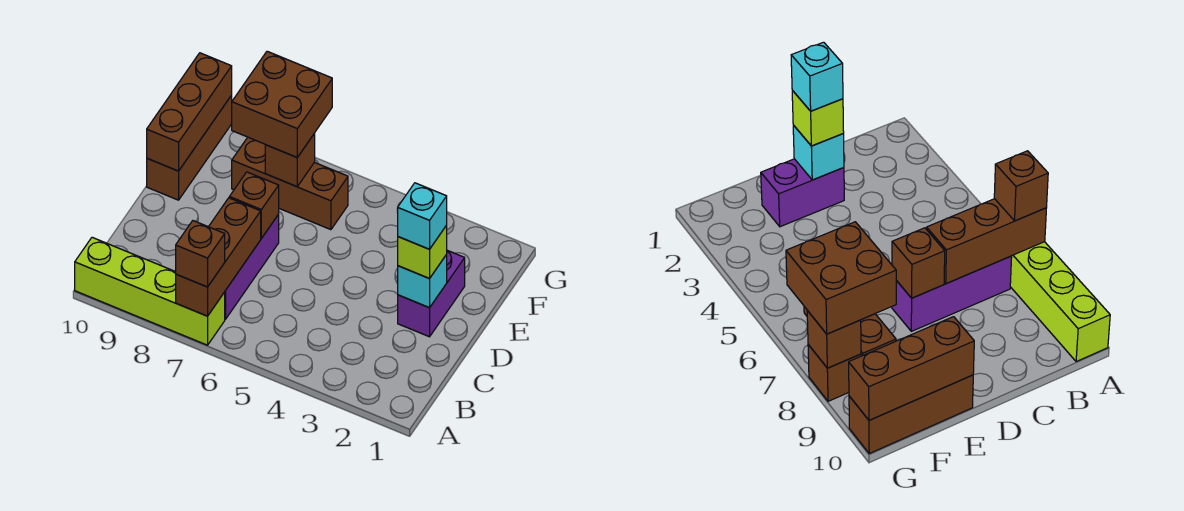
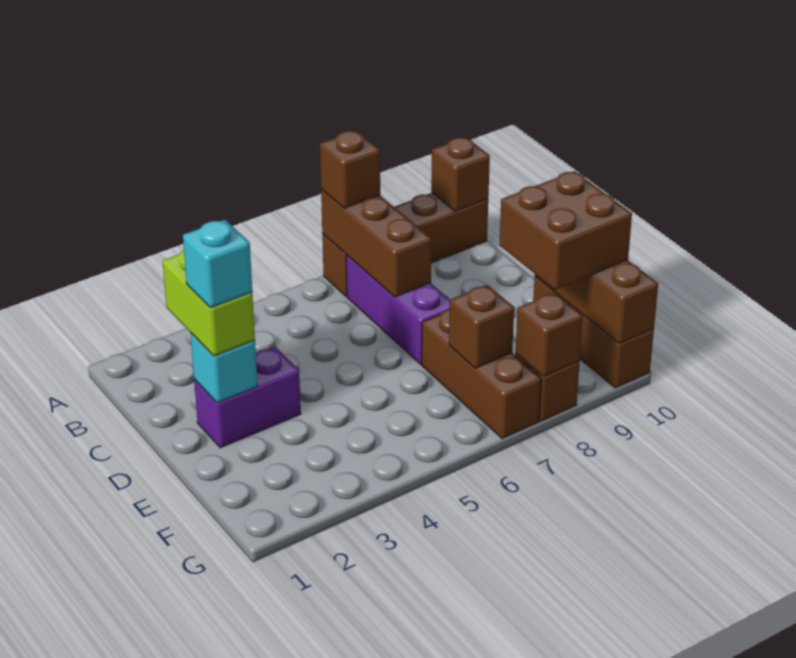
lime brick A7:A10 level 1 -> brown brick A7:A10 level 1
purple brick D2:E2 level 1 -> purple brick D2:D3 level 1
lime brick D2 level 3 -> lime brick C2:D2 level 3
brown brick D7 level 2 -> brown brick A10 level 2
brown brick F6:F8 level 1 -> brown brick E7:G7 level 1
brown brick F7:G8 level 3 -> brown brick E9:F10 level 3

